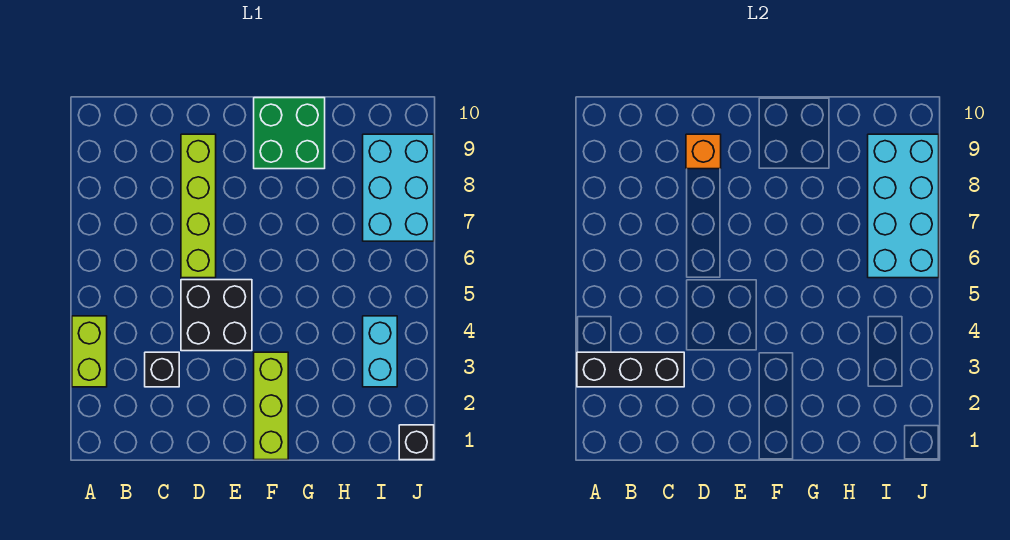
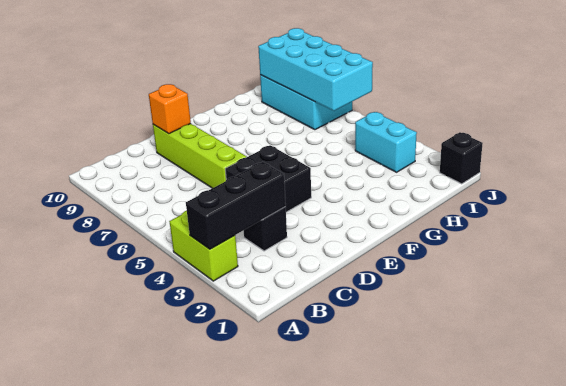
lime brick F1:F3 level 1 -> none
green brick F9:G10 level 1 -> none

